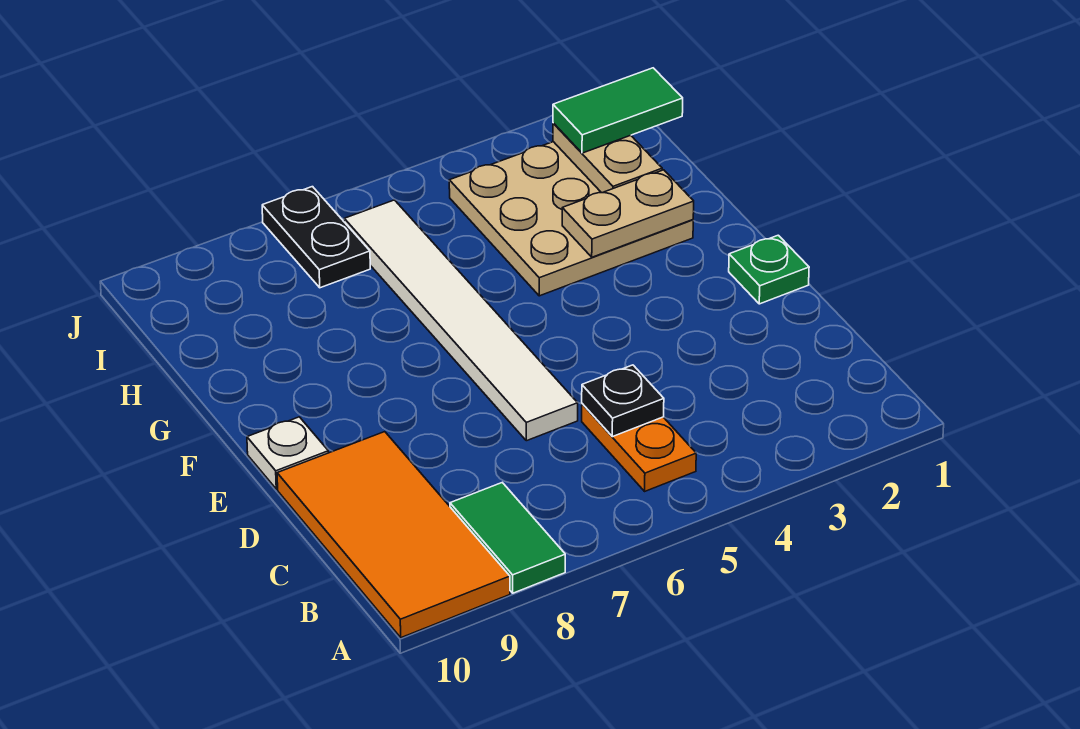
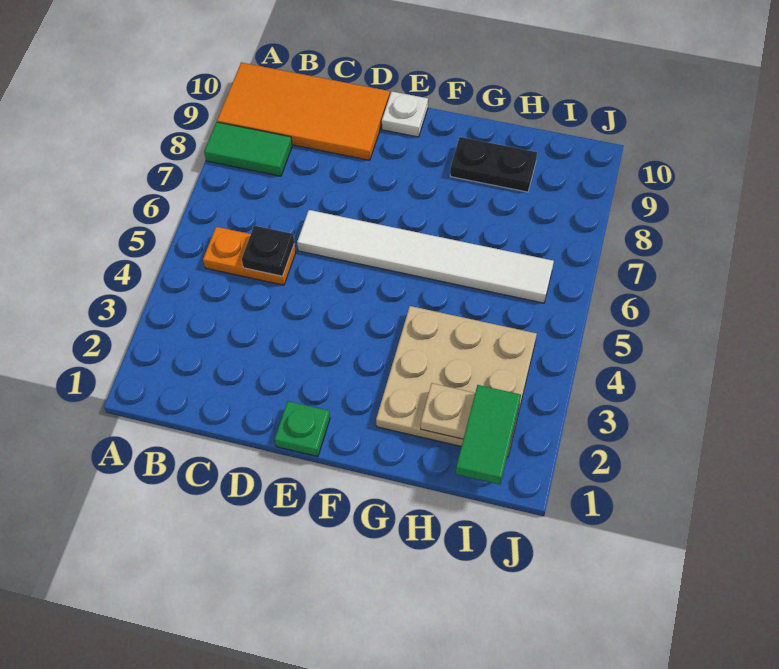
tan plate G2:G3 level 2 -> none
black plate I7:J7 level 1 -> black plate G9:H9 level 1

